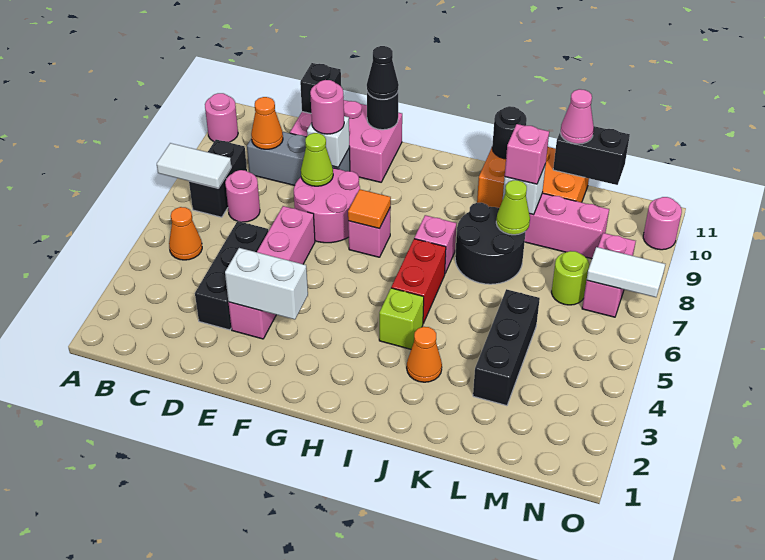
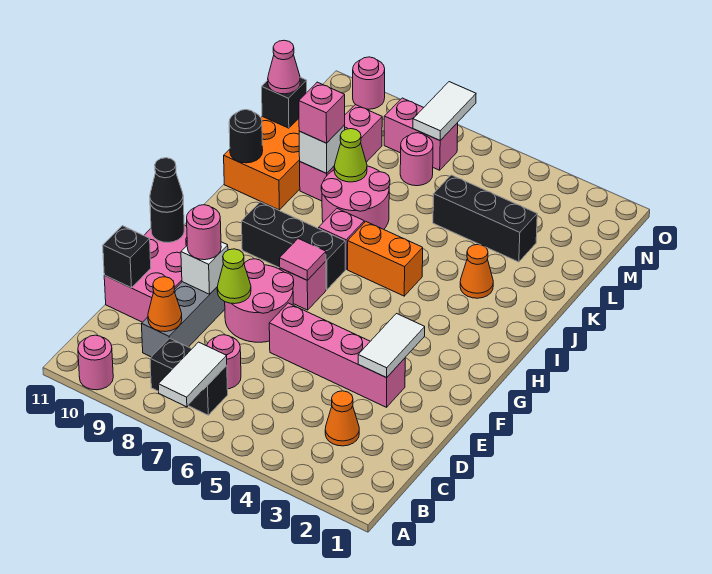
orange cone B5 level 1 -> orange cone C3 level 1
black brick D3:D5 level 1 -> black brick H7:H9 level 1
white brick E3:F3 level 2 -> white tile E3:F3 level 2
orange tile G7 level 2 -> pink tile G7 level 2
lime brick I4 level 1 -> none
red brick I5:I6 level 1 -> orange brick I5:I6 level 1
black round brick J7:K8 level 1 -> pink round brick J7:K8 level 1
black brick L11:M11 level 2 -> black brick L11 level 2
lime round brick M7 level 1 -> pink round brick M7 level 1

